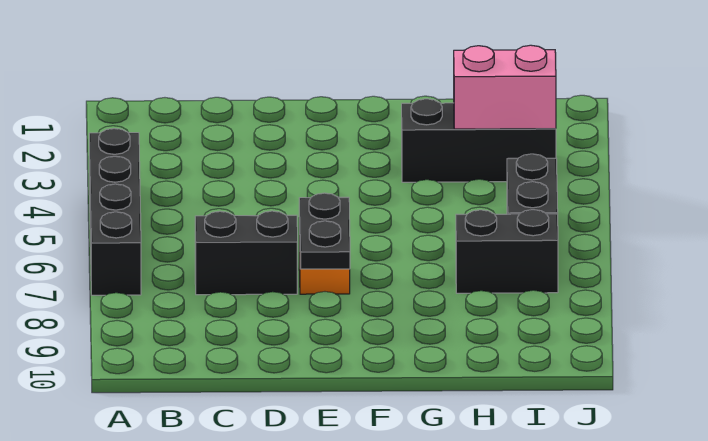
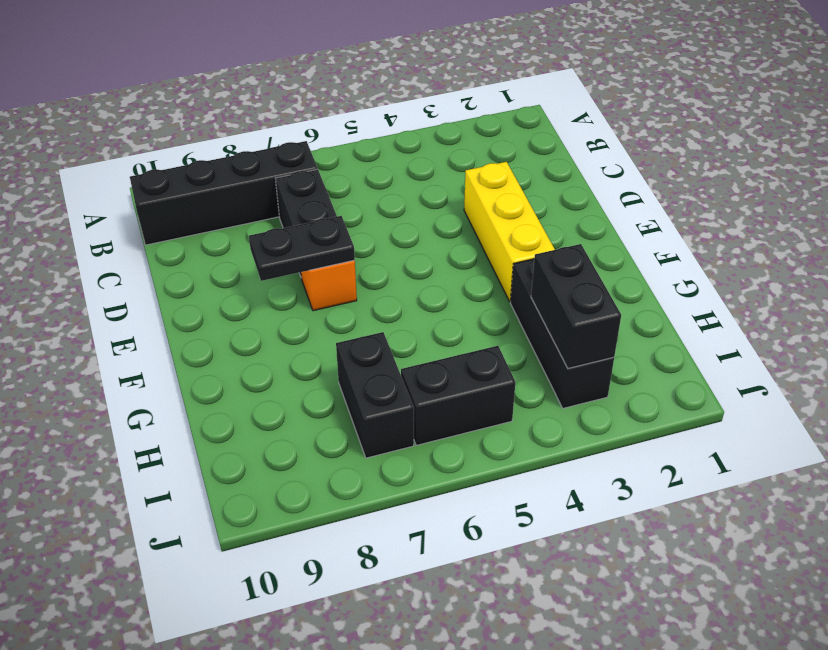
black brick A4:A7 level 1 -> black brick B7:B10 level 1
none -> yellow brick D3:F3 level 1
pink brick H3:I3 level 2 -> black brick H3:I3 level 2

